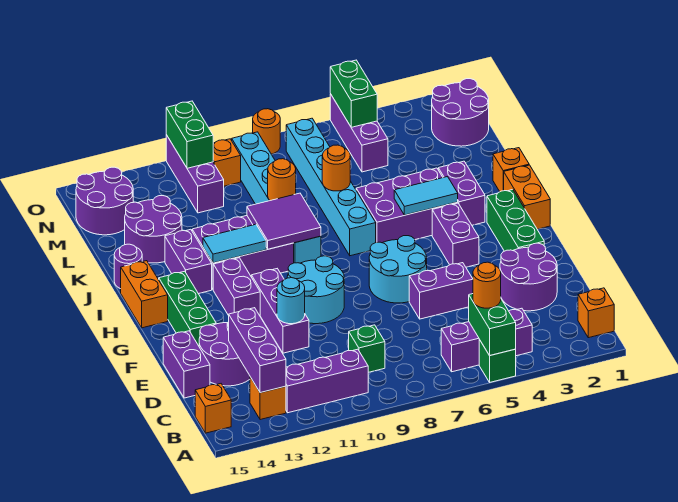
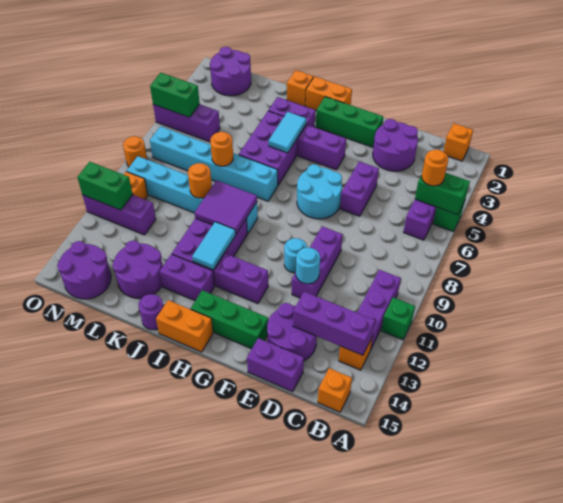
green brick C9 level 1 -> green brick A11 level 1
purple brick E11:G11 level 1 -> purple brick E9:E11 level 1
cyan round brick F9:G10 level 1 -> cyan round brick F10 level 1

